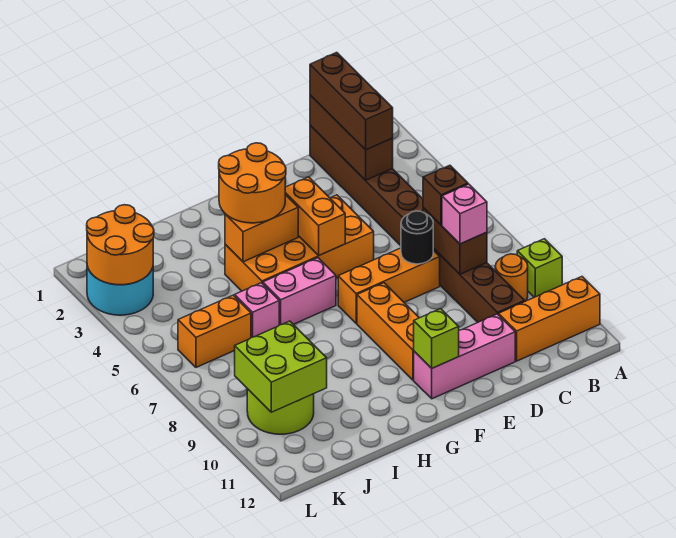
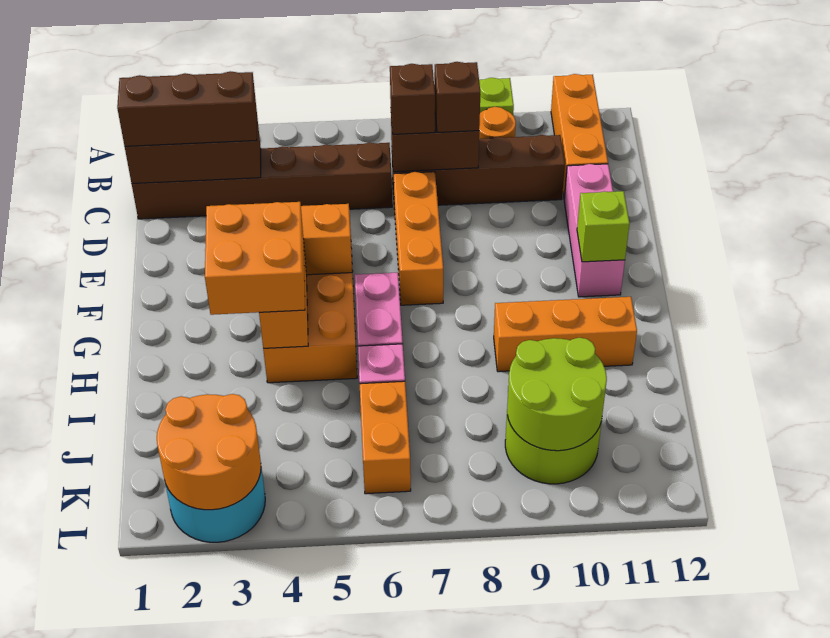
pink brick C8 level 3 -> brown brick C8 level 3
black round brick D7 level 2 -> none
orange brick F8:F10 level 1 -> orange brick H9:H11 level 1
orange round brick G3:H4 level 3 -> orange brick G3:H4 level 3
lime brick J9:K10 level 2 -> lime round brick J9:K10 level 2

